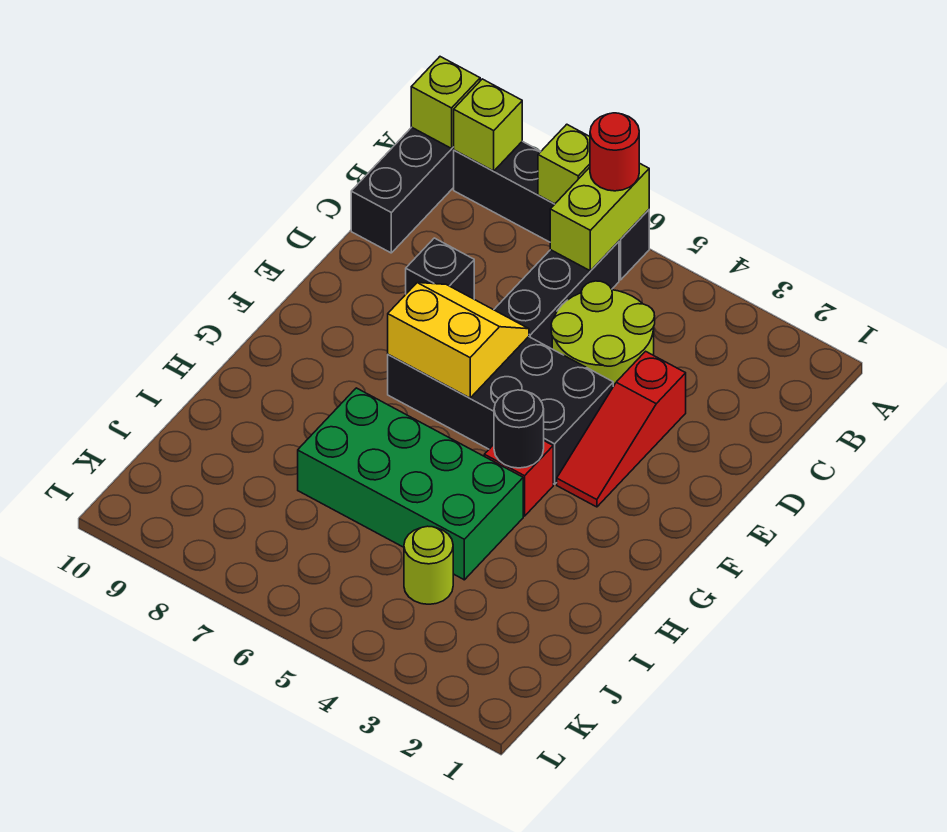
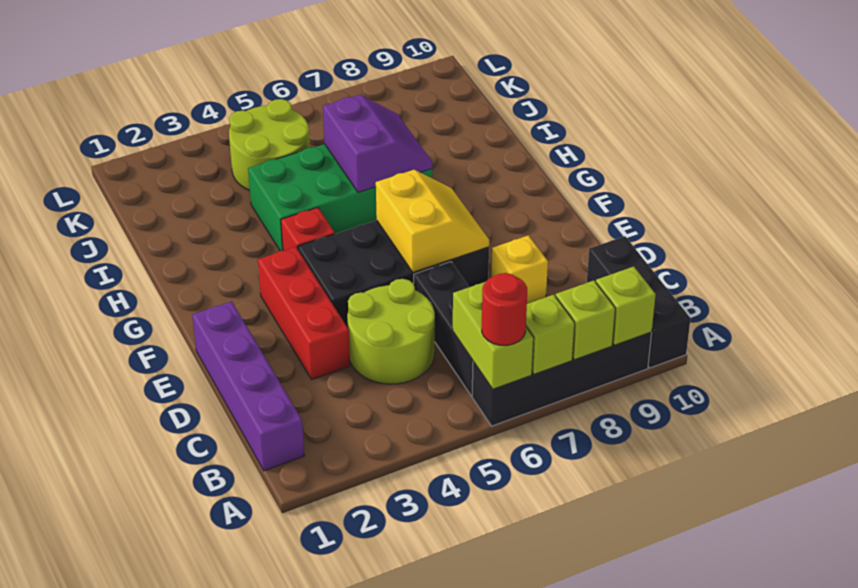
lime brick A10 level 2 -> lime brick A8 level 2
none -> purple brick B1:E1 level 1
red slope D3:F3 level 1 top D -> red brick D3:F3 level 1
black brick D8 level 1 -> yellow brick D8 level 1
yellow slope E6:F7 level 2 top F -> yellow slope E6:F7 level 2 top 6
black round brick G4 level 2 -> none
none -> purple slope H6:I7 level 2 top 6
lime round brick J4 level 1 -> lime round brick J4:K5 level 1

